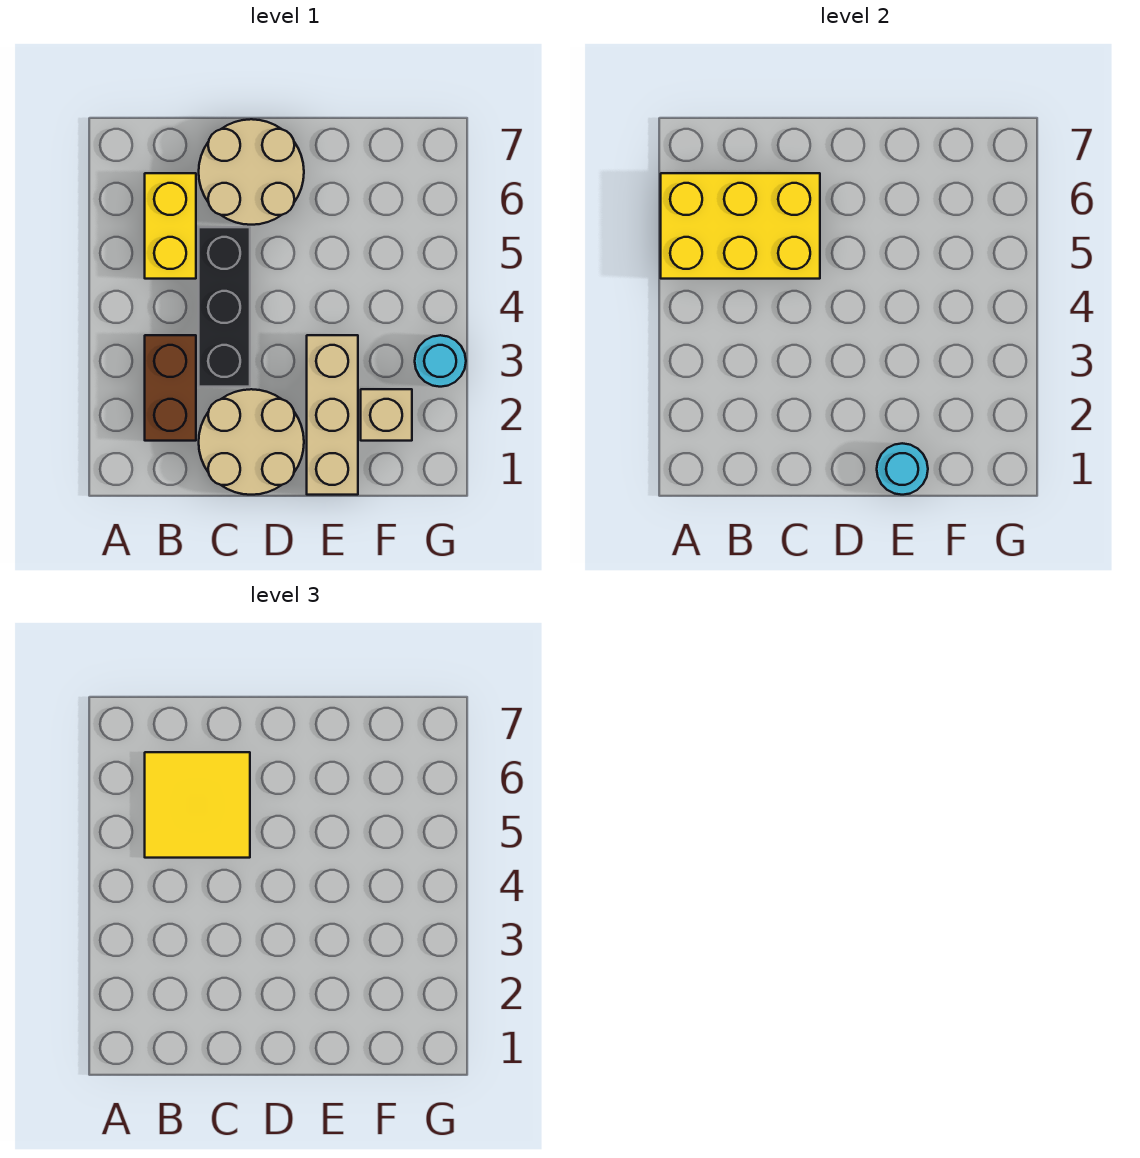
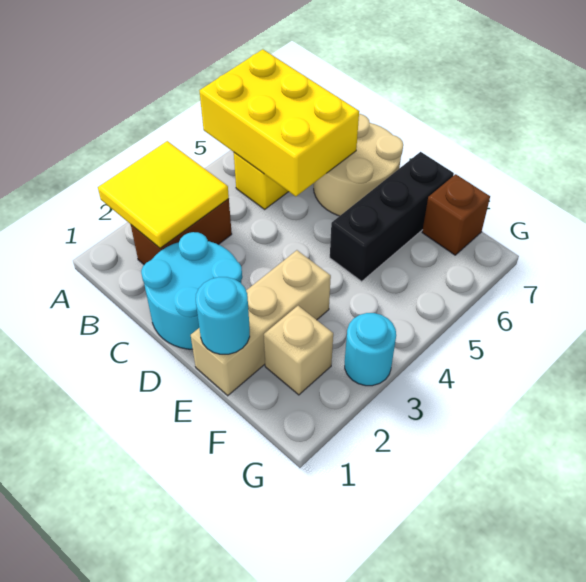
yellow tile B5:C6 level 3 -> yellow tile A2:B3 level 2
tan round brick C1:D2 level 1 -> cyan round brick C1:D2 level 1
black brick C3:C5 level 1 -> black brick E5:E7 level 1
none -> brown brick F7 level 1

